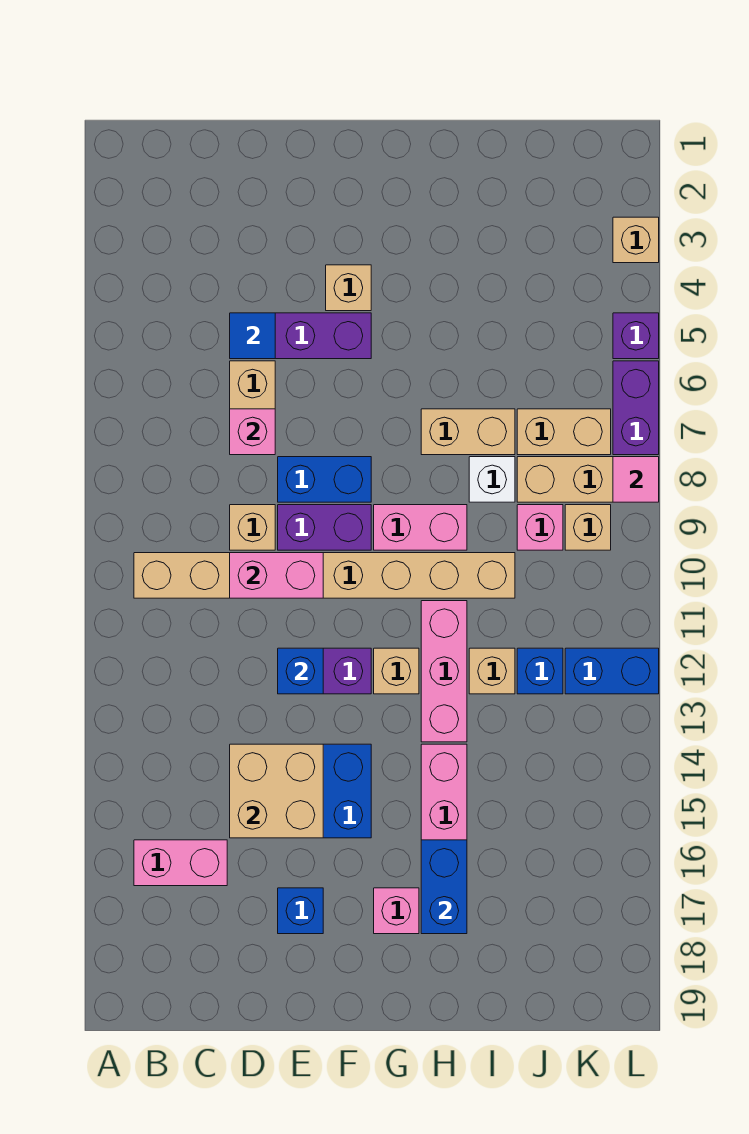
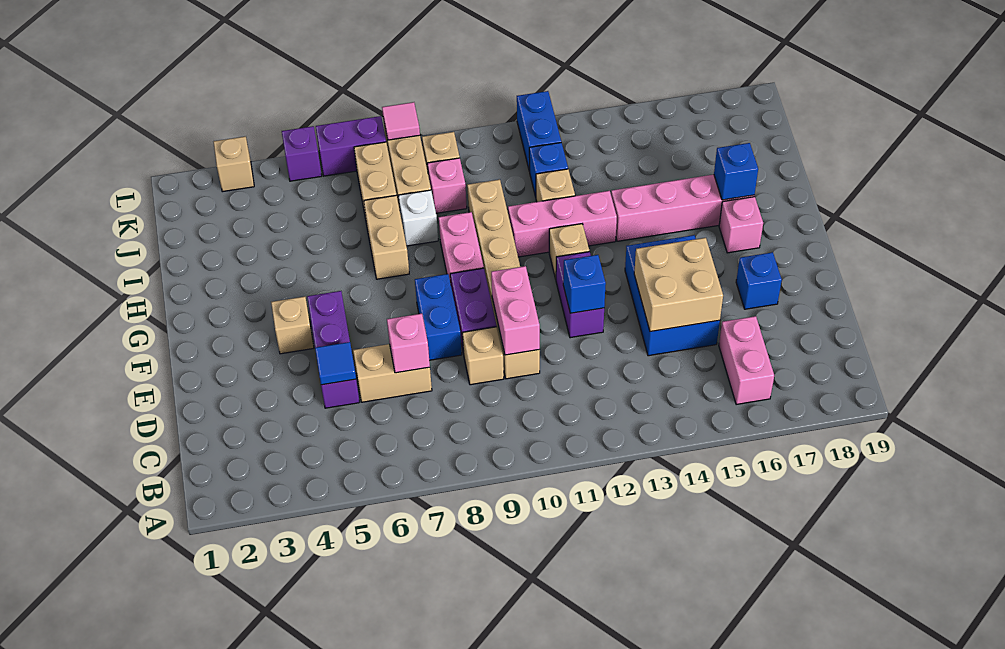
tan brick B10:I10 level 1 -> tan brick D10:I10 level 1
blue brick H16:H17 level 2 -> blue brick H17 level 2

